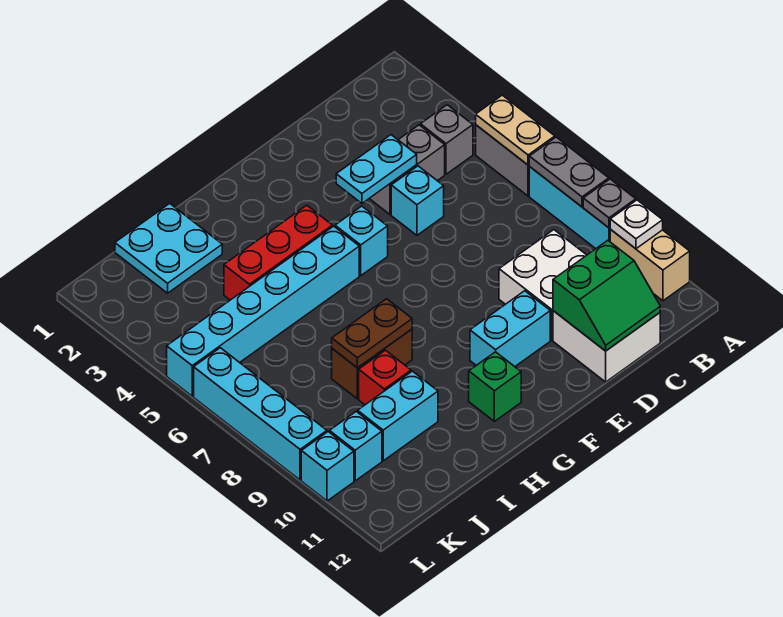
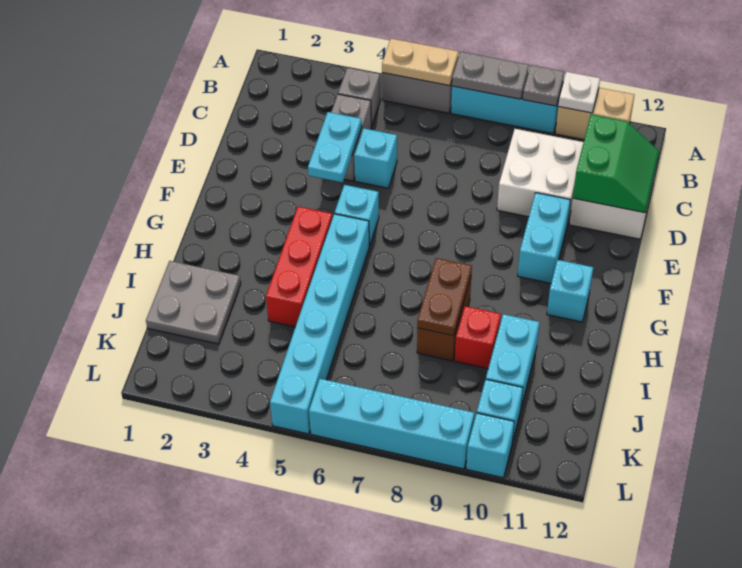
green brick G11 level 1 -> cyan brick G11 level 1
cyan plate I1:J2 level 1 -> grey plate I1:J2 level 1

